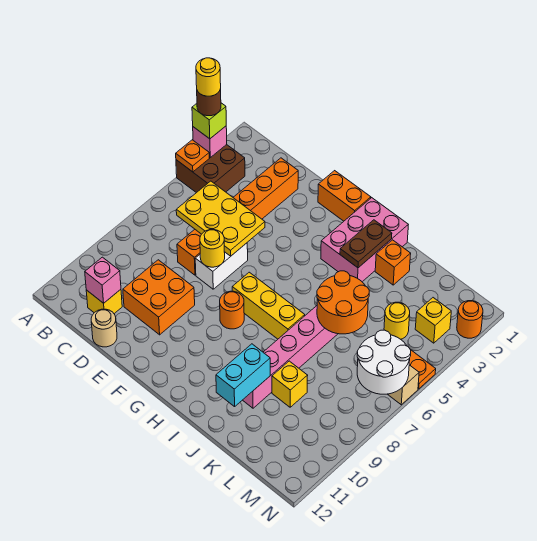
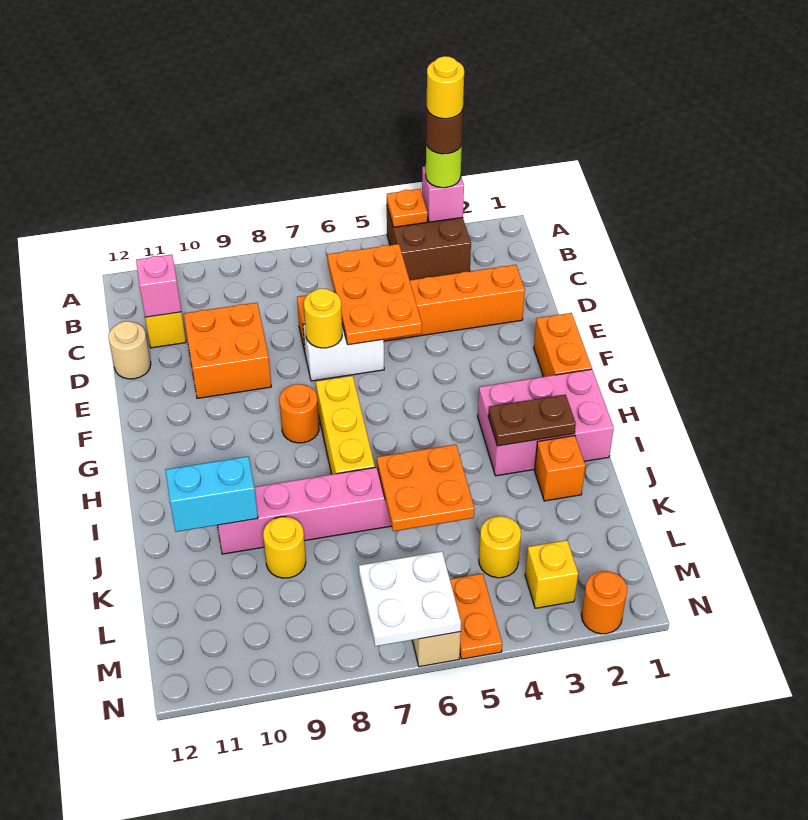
lime brick A3 level 3 -> lime round brick A3 level 3
yellow plate C5:E6 level 2 -> orange plate C5:E6 level 2
orange round brick J5:K6 level 2 -> orange plate J5:K6 level 2
yellow brick K9 level 1 -> yellow round brick K9 level 1
white round brick M6:N7 level 2 -> white plate M6:N7 level 2

